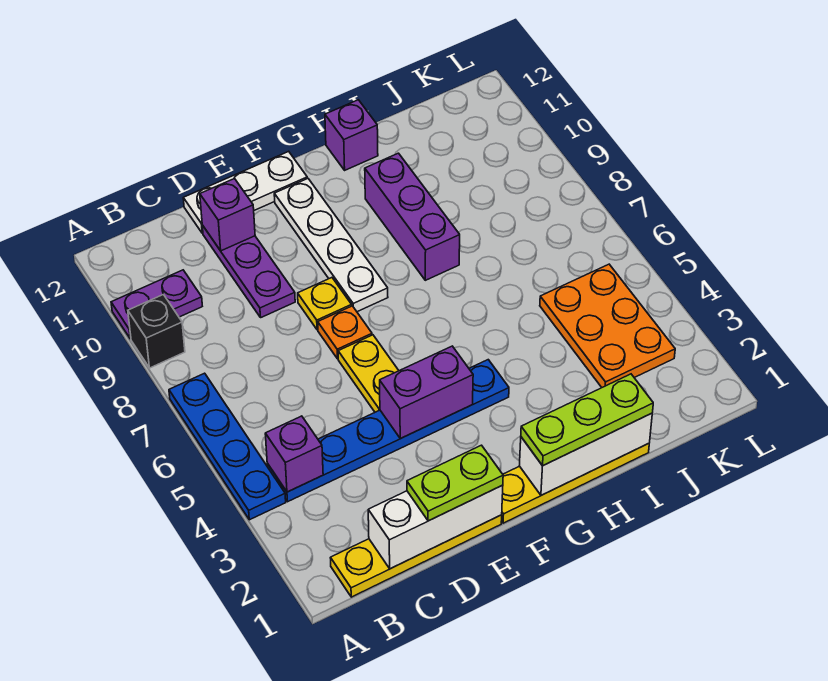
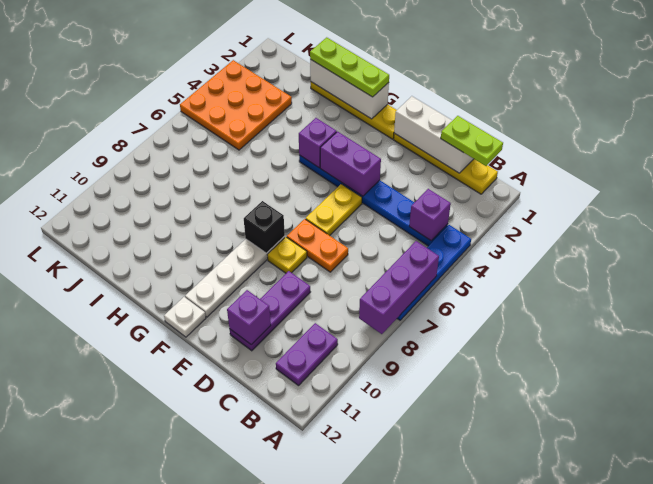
black brick A9 level 1 -> black brick F8 level 2
purple plate A10:B10 level 1 -> purple plate B10:B11 level 1
lime plate D1:E1 level 3 -> lime plate B1:C1 level 3
white plate D12:F12 level 1 -> white plate F12 level 1
orange plate E7 level 1 -> orange plate D7:E7 level 1
purple brick H8:H10 level 1 -> purple brick A6:A8 level 2
purple brick H12 level 1 -> purple brick G4 level 2
orange plate J3:K5 level 1 -> orange plate J3:L5 level 1

